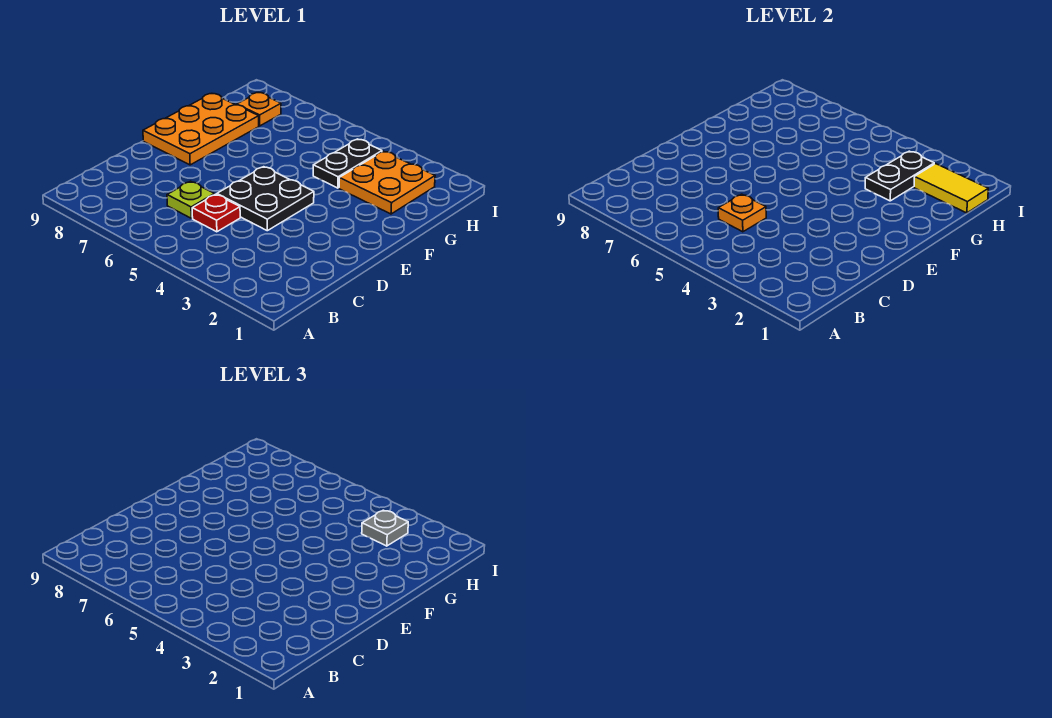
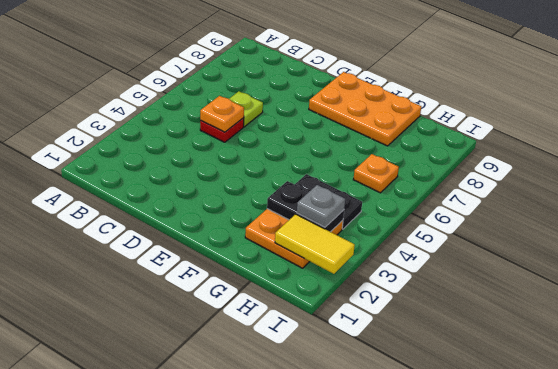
black plate D4:E5 level 1 -> none
yellow tile H1:H2 level 2 -> yellow tile H2:I2 level 2
orange plate H8 level 1 -> orange plate H6 level 1

